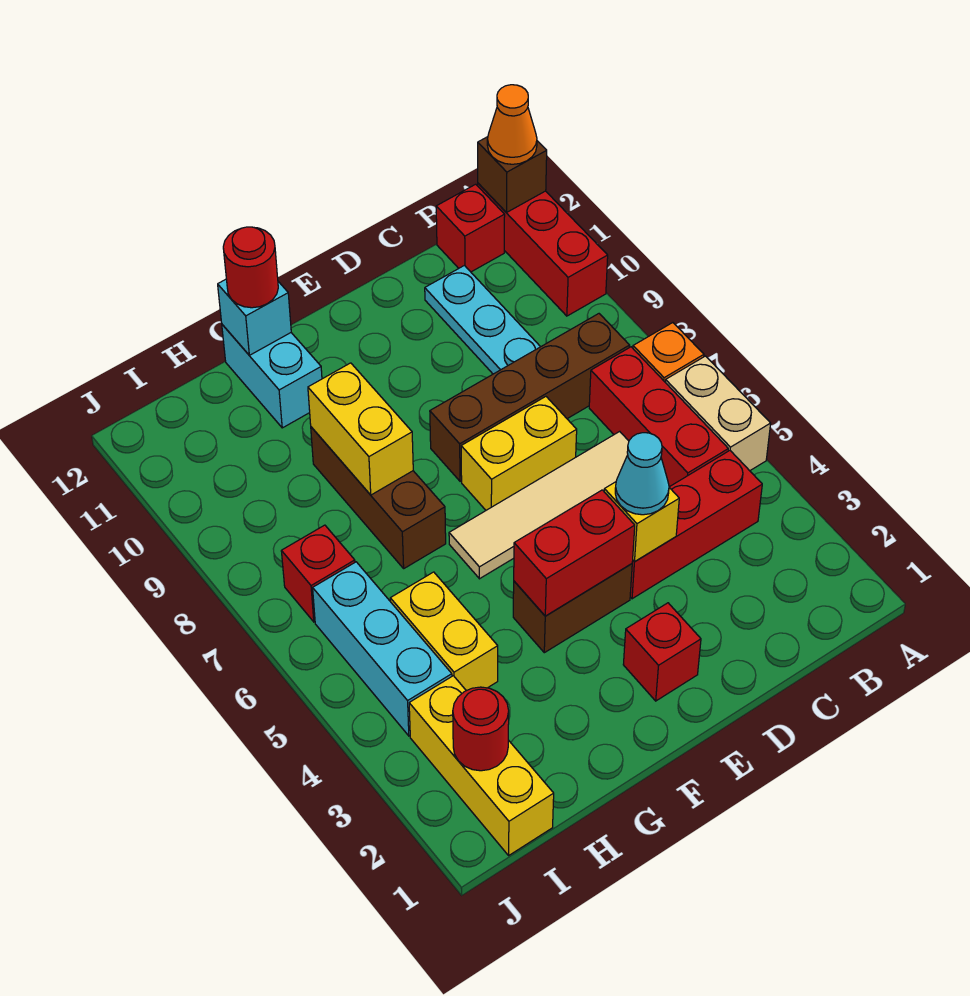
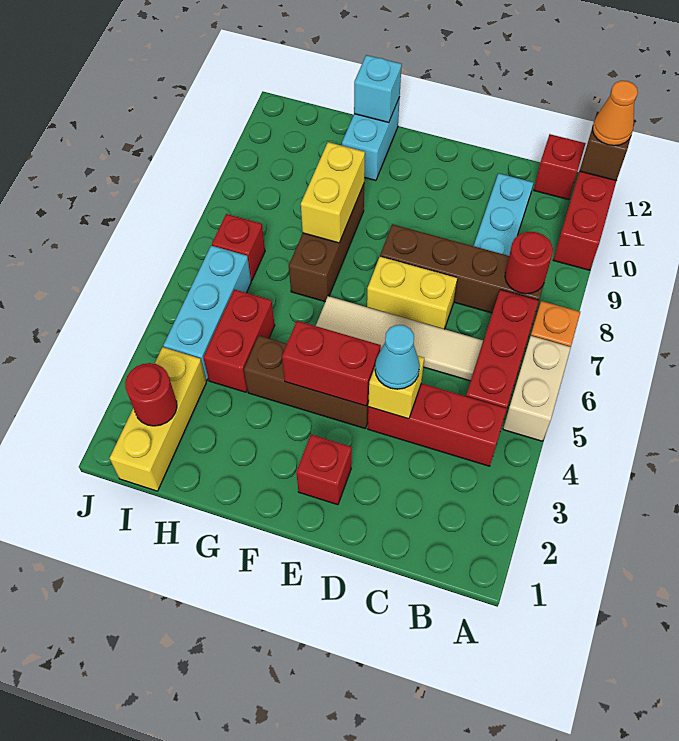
brown brick E4:F4 level 1 -> brown brick E4:G4 level 1
red round brick G12 level 3 -> red round brick B8 level 2
yellow brick H4:H5 level 1 -> red brick H4:H5 level 1

